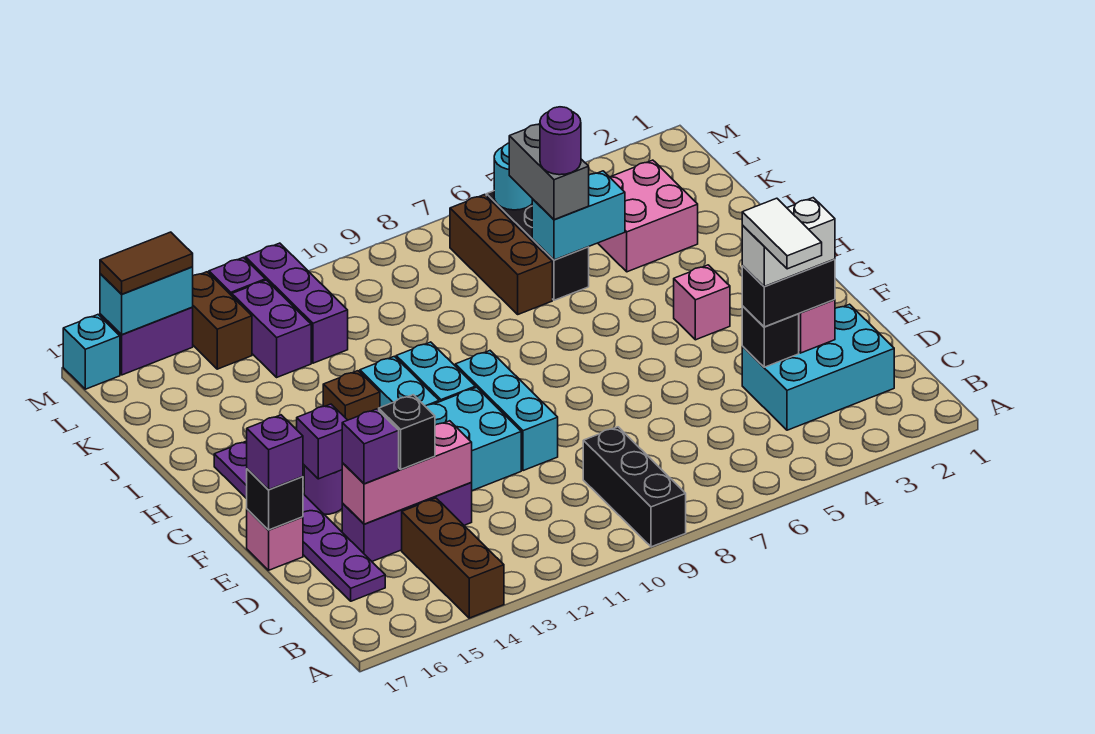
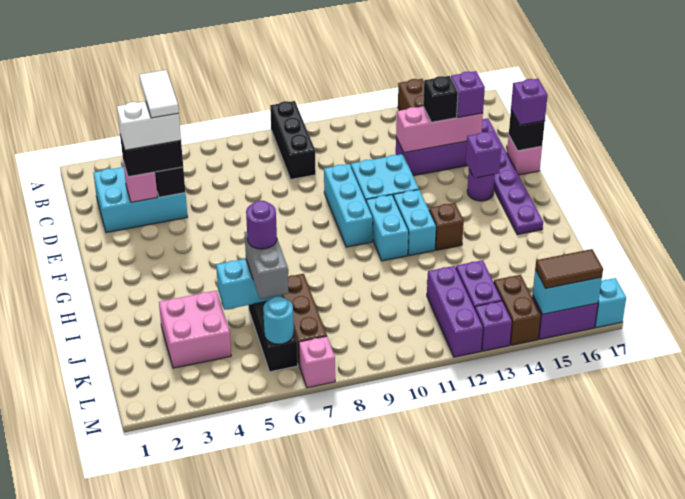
pink brick G4 level 1 -> pink brick M7 level 1

